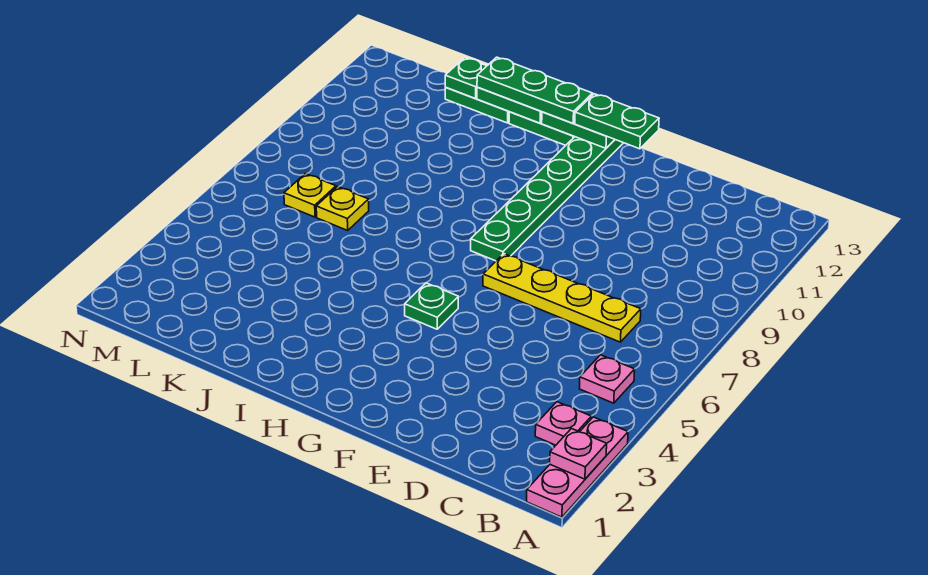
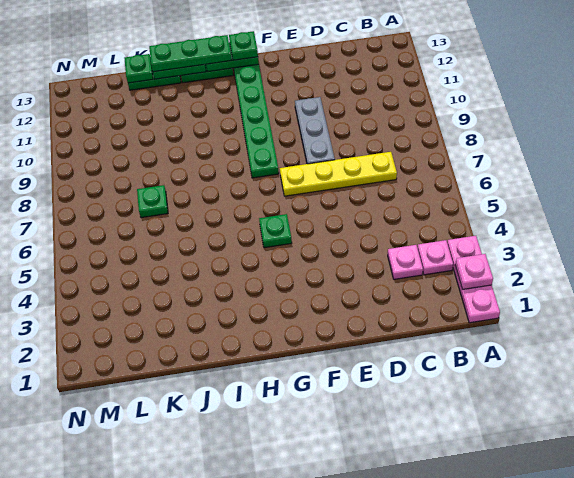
pink plate B5 level 1 -> pink plate C3 level 1
none -> grey plate E8:E10 level 1
green plate F13:G13 level 3 -> green plate G13 level 3
yellow plate K7 level 1 -> green plate K7 level 1
yellow plate L7 level 1 -> none

